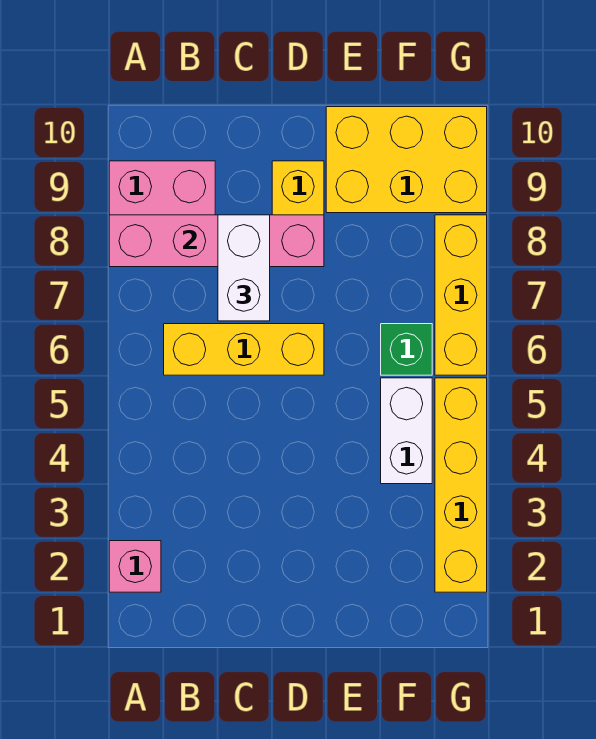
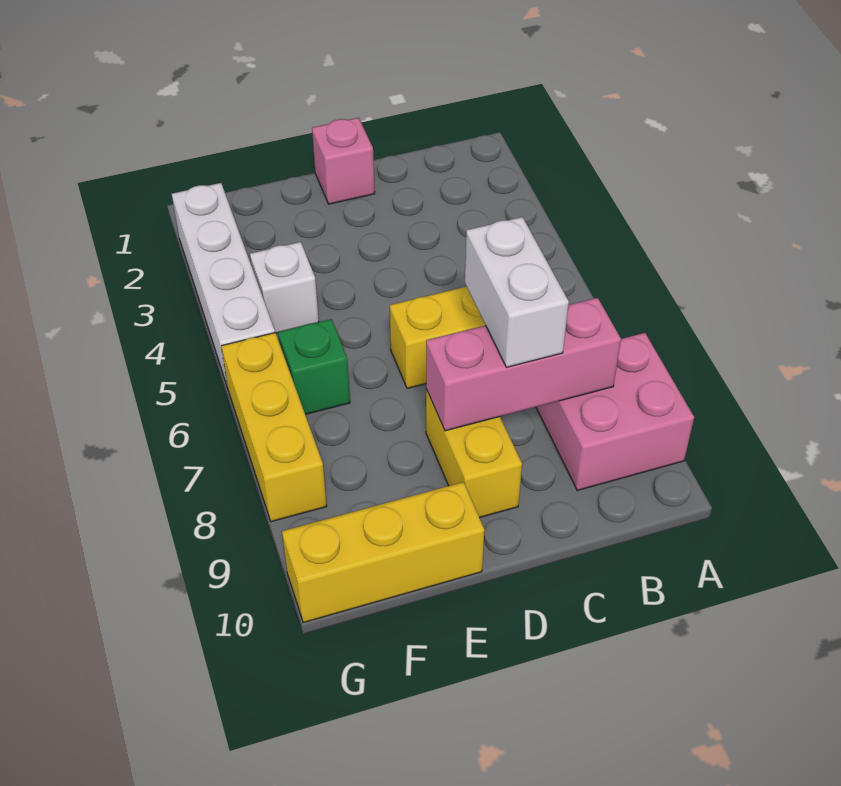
pink brick A2 level 1 -> pink brick D1 level 1
pink brick A8:D8 level 2 -> pink brick B8:D8 level 2
yellow brick E9:G10 level 1 -> yellow brick E10:G10 level 1
white brick F4:F5 level 1 -> white brick F4 level 1
yellow brick G2:G5 level 1 -> white brick G2:G5 level 1

